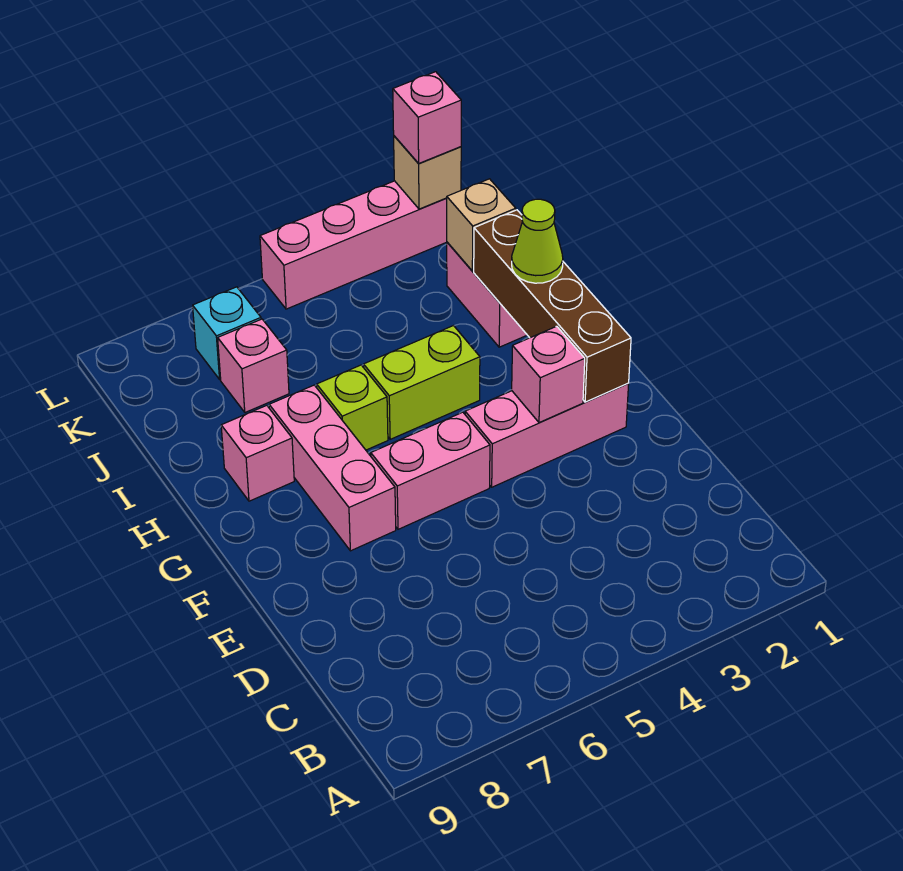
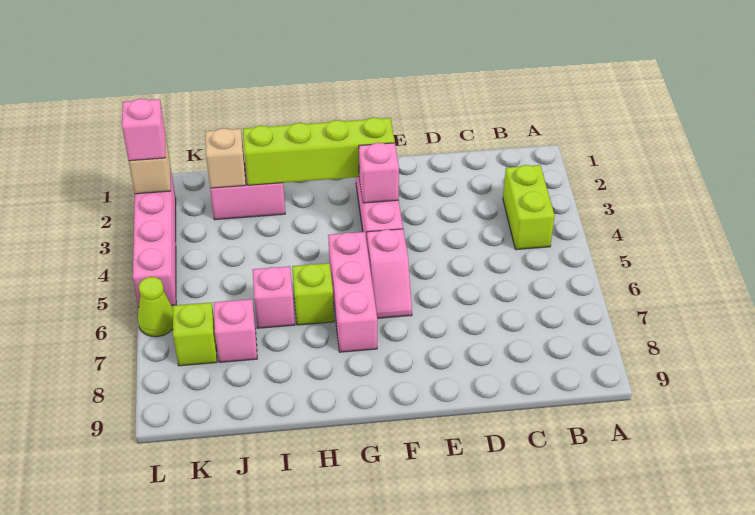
brown brick F2:I2 level 2 -> lime brick F2:I2 level 2
pink brick F5:F6 level 1 -> pink slope F5:F6 level 1 top 5
pink brick F7:H7 level 1 -> pink brick G5:G7 level 1
lime cone H2 level 3 -> lime cone L6 level 1
lime brick H4:H5 level 1 -> lime brick B3:B4 level 1
pink brick H8 level 1 -> pink brick I6 level 1
cyan brick K7 level 1 -> lime brick K7 level 1

